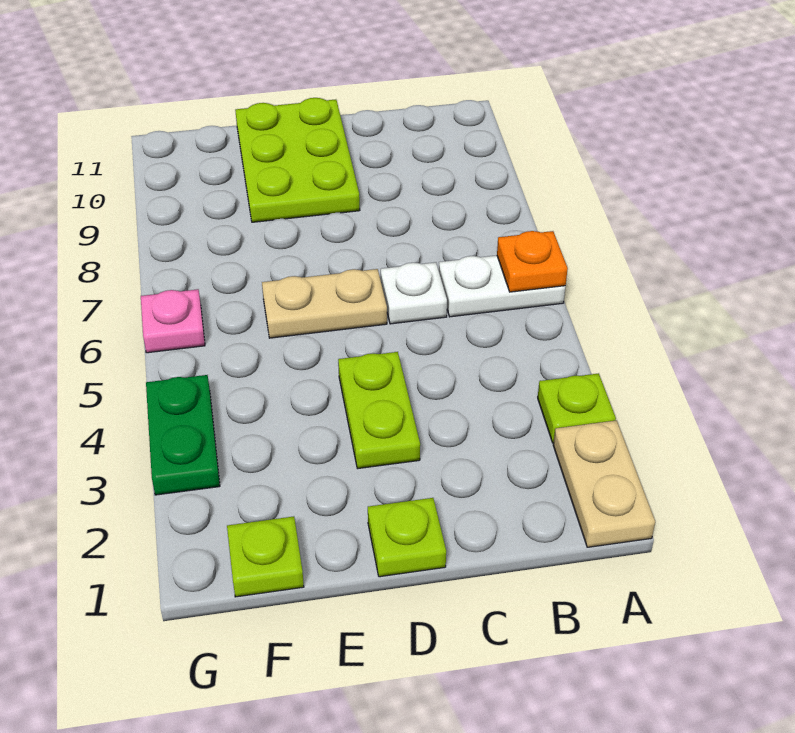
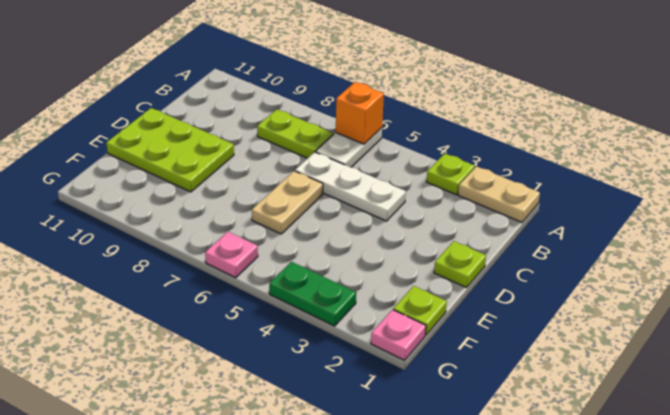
orange plate A6 level 2 -> orange brick A6 level 2
white plate C6 level 1 -> white plate C4:C6 level 1
lime plate D3:D4 level 1 -> lime plate B7:B8 level 1
none -> pink plate G1 level 1

